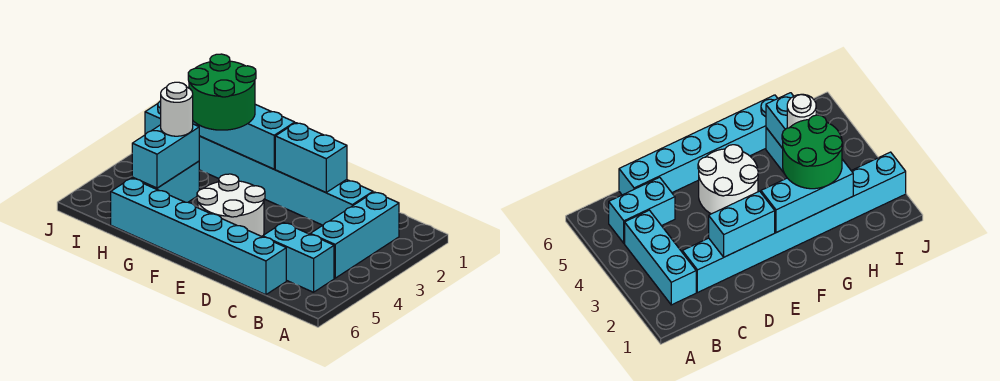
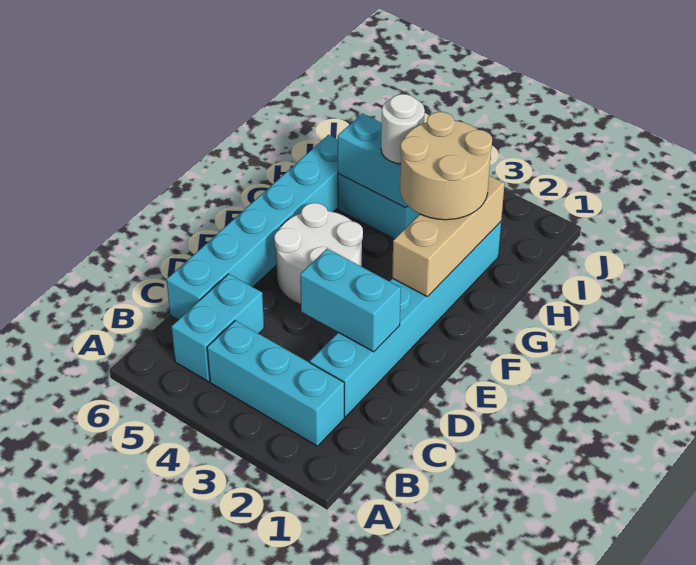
cyan brick C2:J2 level 1 -> cyan brick C2:H2 level 1
cyan brick D2:E2 level 2 -> cyan brick D2:D3 level 2
cyan brick F2:H2 level 2 -> tan brick F2:H2 level 2
green round brick G2:H3 level 3 -> tan round brick G2:H3 level 3

